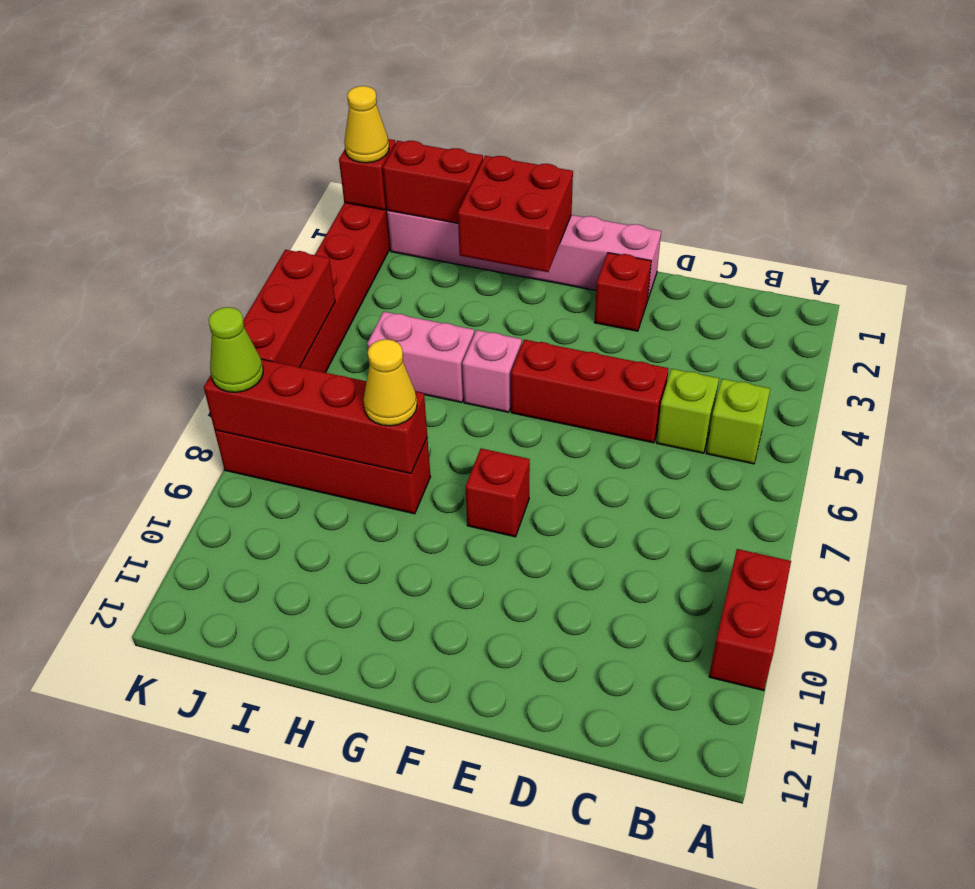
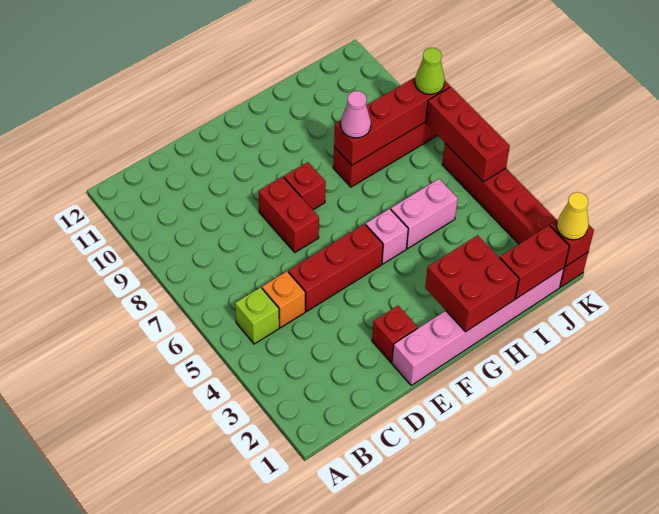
red brick A9:A10 level 1 -> red brick E7:E8 level 1
lime brick C5 level 1 -> orange brick C5 level 1
yellow cone H8 level 3 -> pink cone H8 level 3

